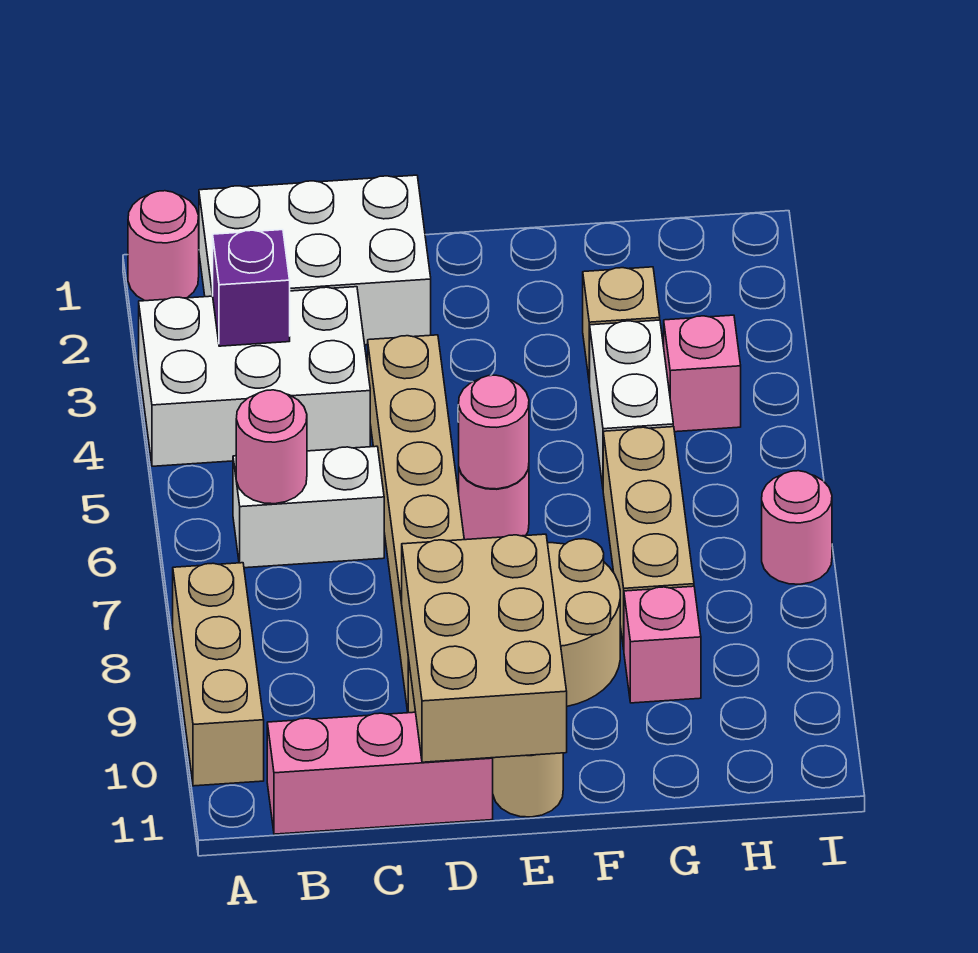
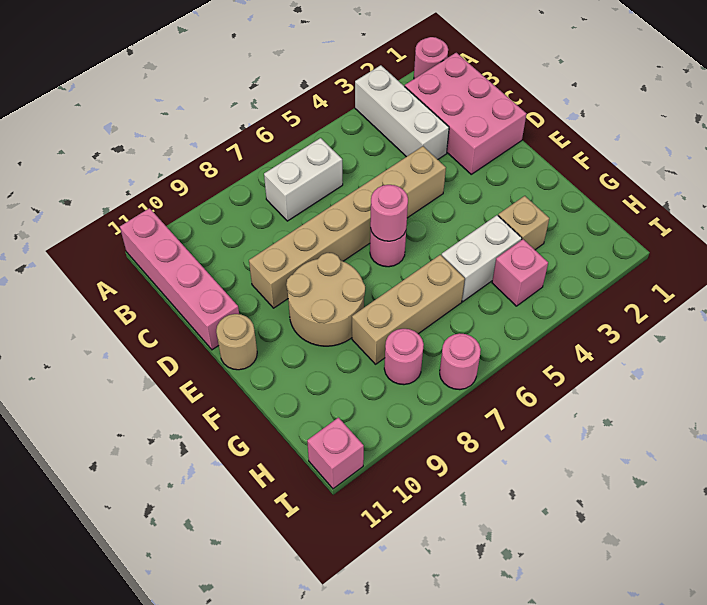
white brick A3:C4 level 1 -> white brick A3:C3 level 1
tan brick A8:A10 level 1 -> none
white brick B1:D2 level 1 -> pink brick B1:D2 level 1
purple brick B3 level 2 -> none
white brick B6:C6 level 1 -> white brick B6:B7 level 1
pink round brick B6 level 2 -> pink round brick H8 level 1
pink brick B11:D11 level 1 -> pink brick A11:D11 level 1
tan brick D9:E11 level 2 -> none
pink brick G9 level 1 -> pink brick I11 level 1

